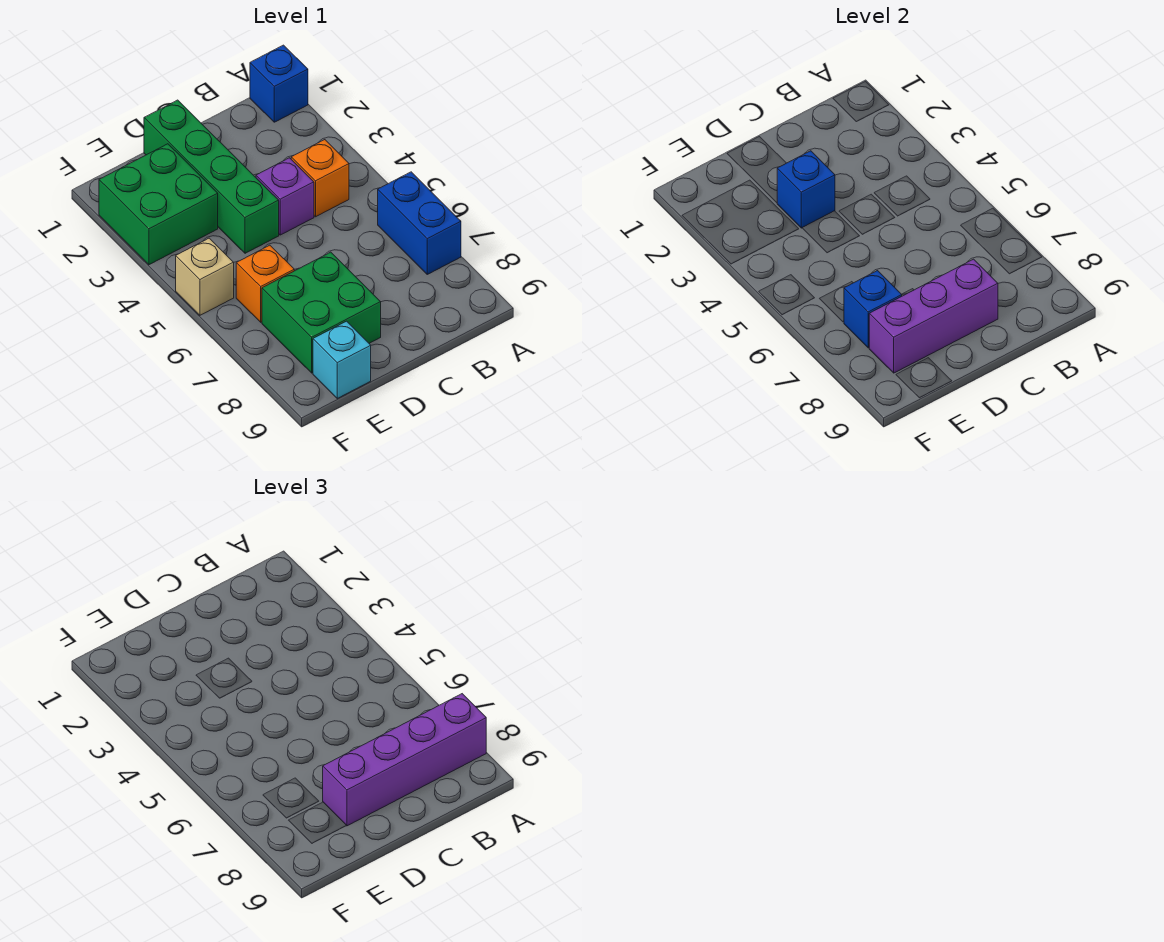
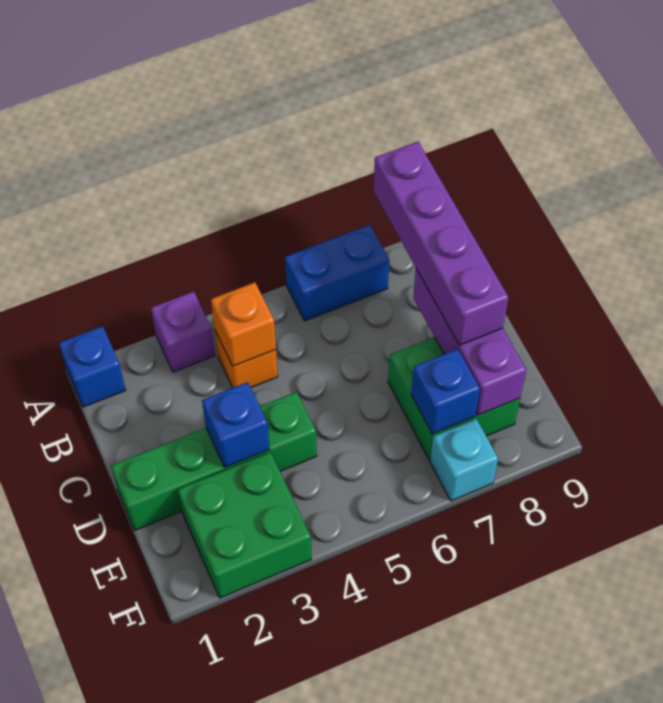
purple brick C4 level 1 -> purple brick A3 level 1
orange brick E6 level 1 -> orange brick B4 level 2
cyan brick E9 level 1 -> cyan brick F7 level 1
tan brick F5 level 1 -> none

